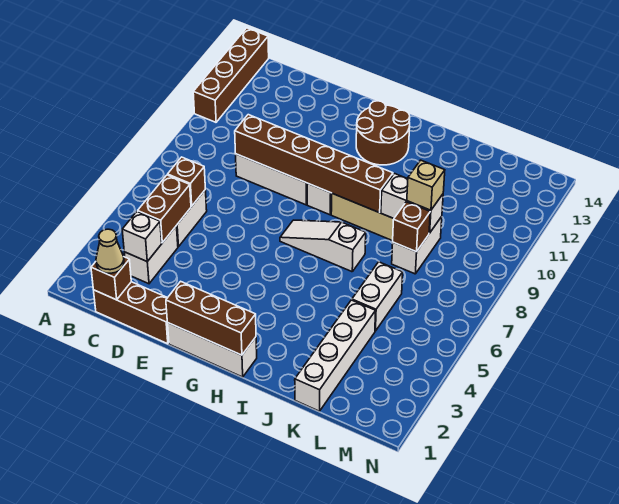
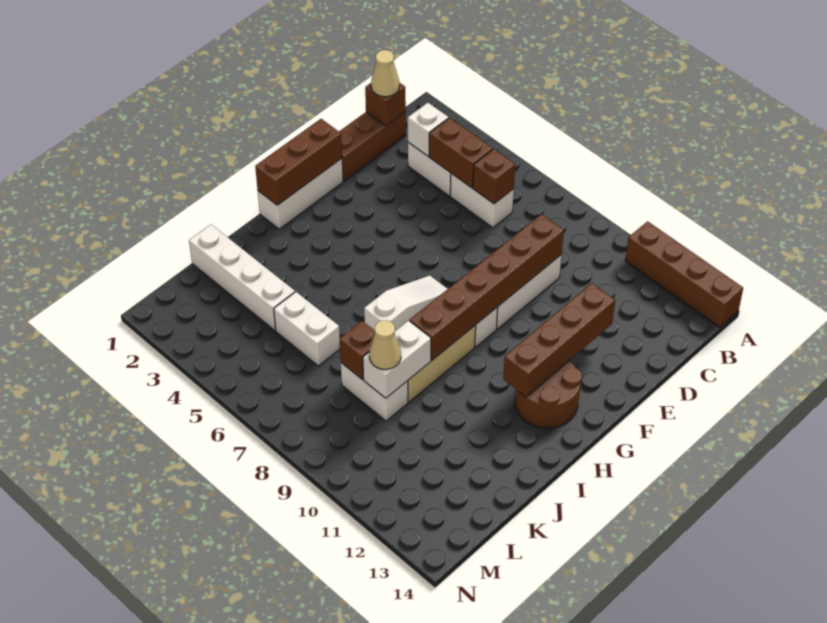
none -> brown brick E12:H12 level 2
tan brick K9 level 3 -> tan cone K9 level 3

